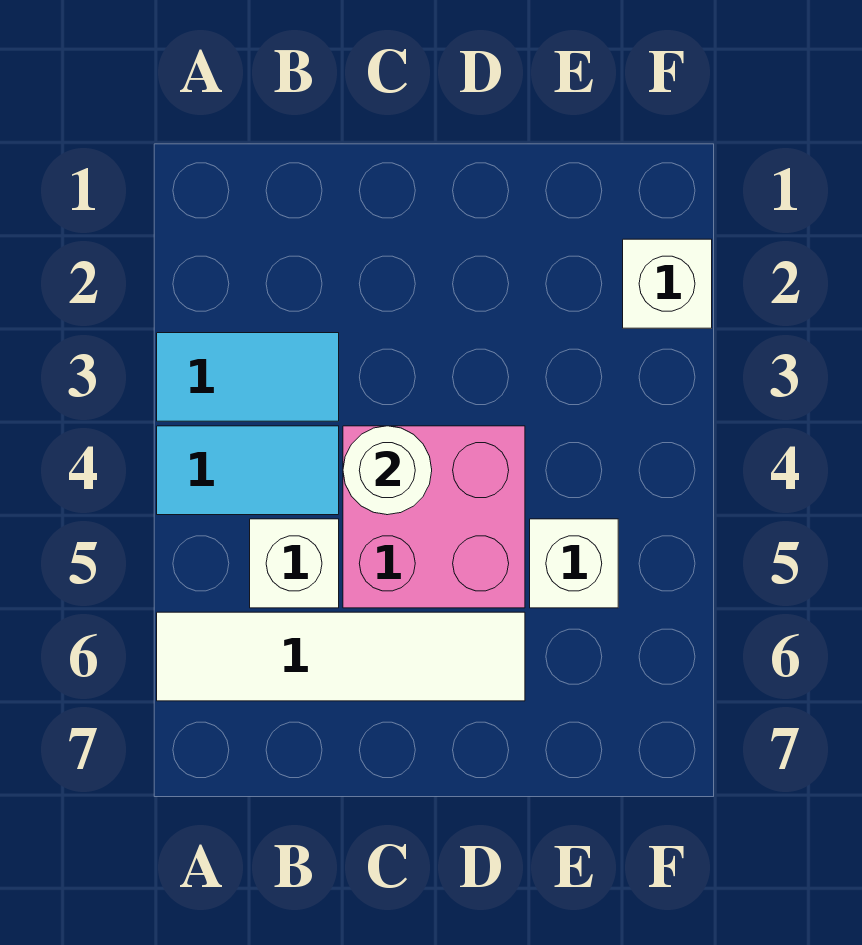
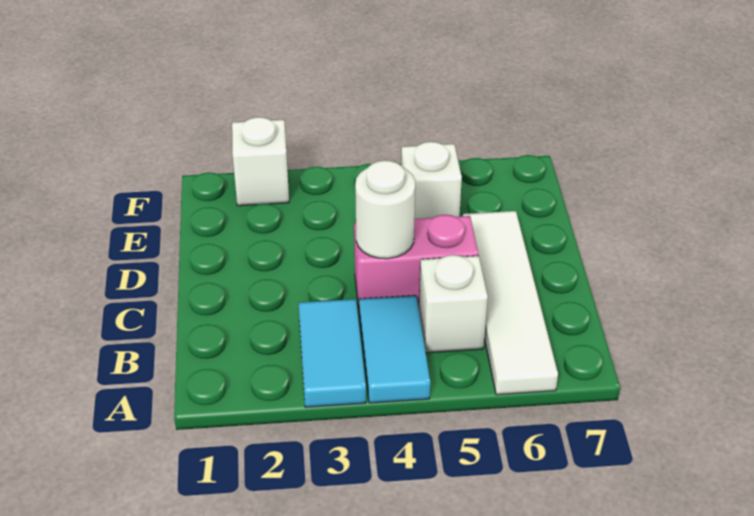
pink brick C4:D5 level 1 -> pink brick C4:C5 level 1

